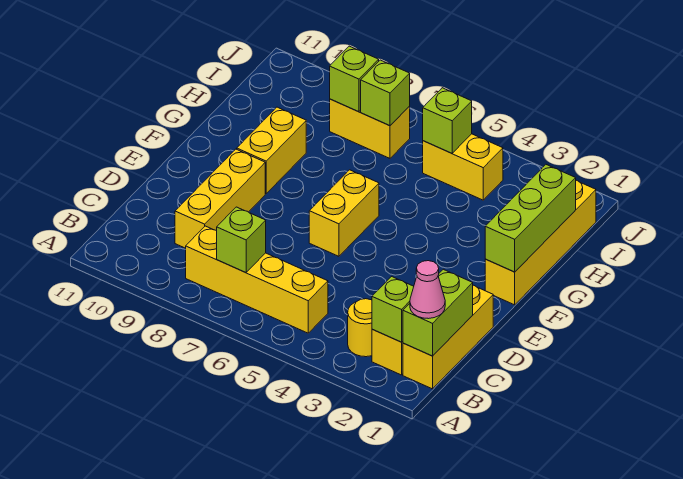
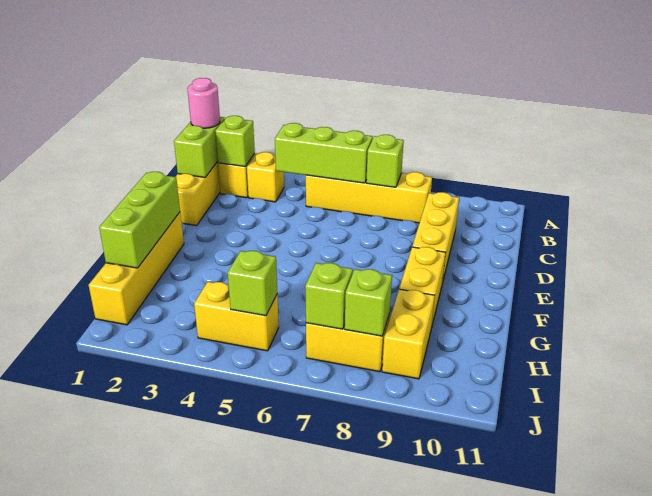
pink cone B1 level 3 -> pink round brick B1 level 3
yellow round brick B3 level 1 -> yellow brick B3 level 1
none -> lime brick B4:B6 level 2
yellow brick E6:F6 level 1 -> yellow brick H9:I9 level 1

